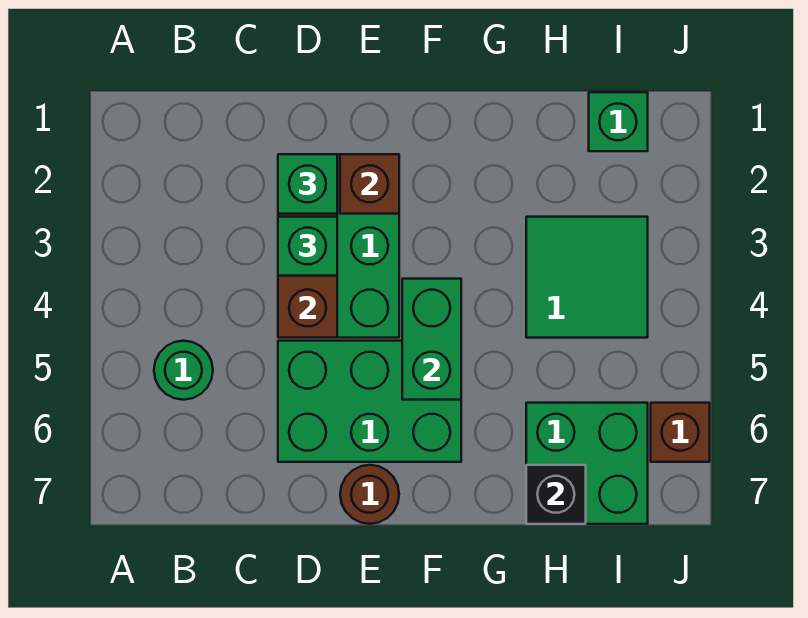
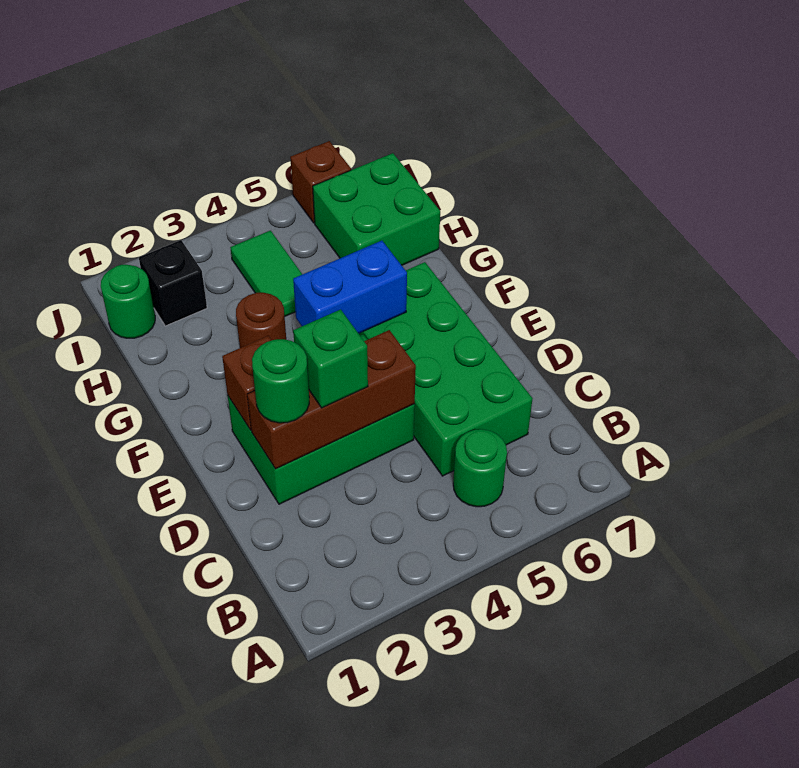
green brick D2 level 3 -> green round brick D2 level 3
green brick D5:F6 level 1 -> green brick C5:F6 level 1
brown round brick E7 level 1 -> brown round brick G3 level 1
green brick F4:F5 level 2 -> blue brick F4:F5 level 2
green tile H3:I4 level 1 -> green tile H4:I4 level 1
black brick H7 level 2 -> black brick I2 level 1
green brick I1 level 1 -> green round brick I1 level 1

